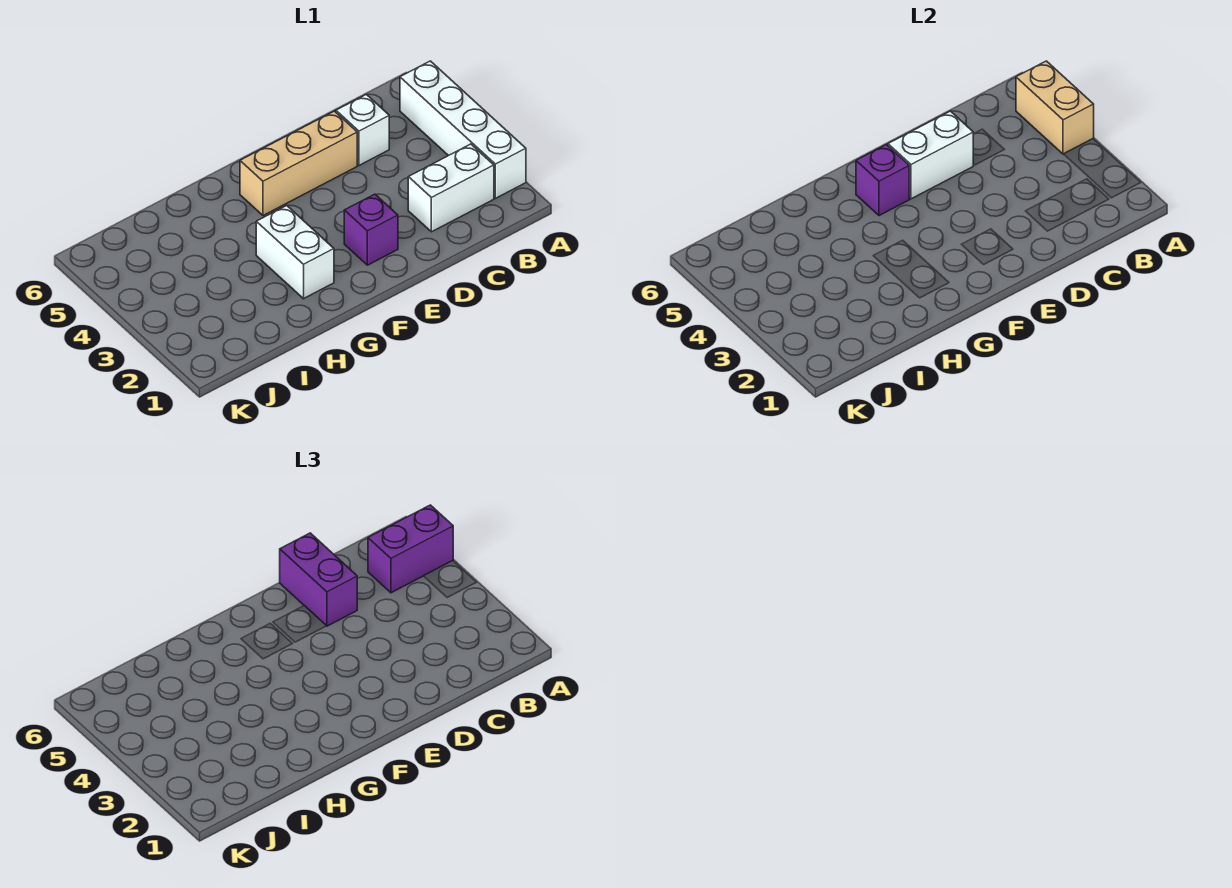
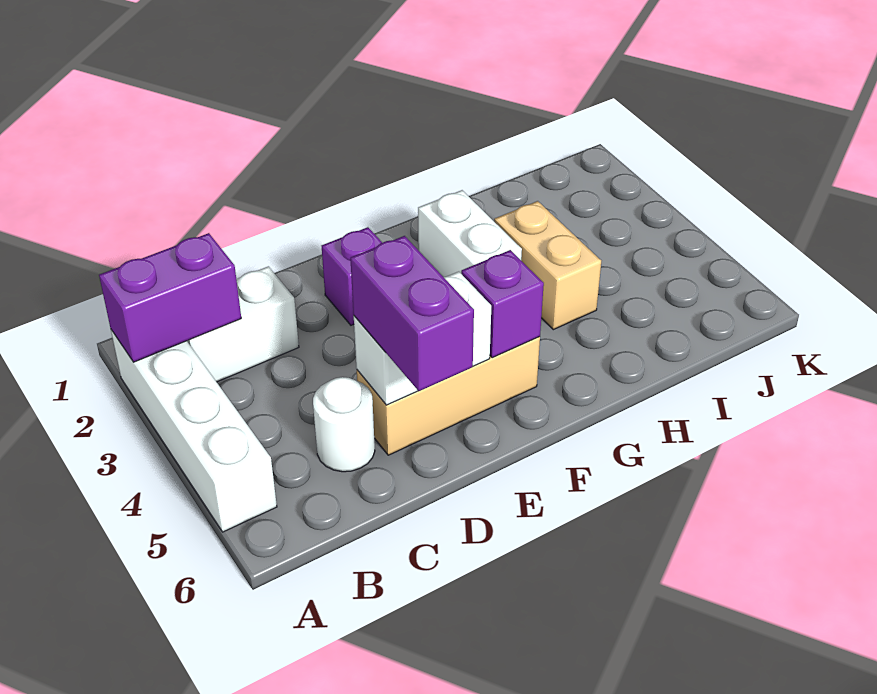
tan brick A4:A5 level 2 -> tan brick H3:H4 level 1
purple brick A5:B5 level 3 -> purple brick A2:B2 level 2
white brick C5 level 1 -> white round brick C5 level 1

